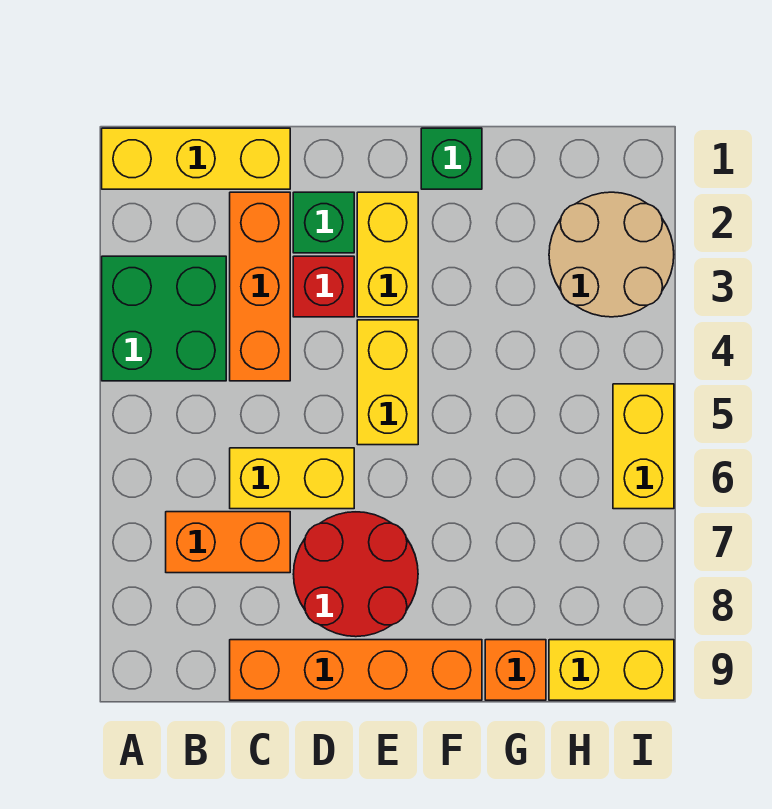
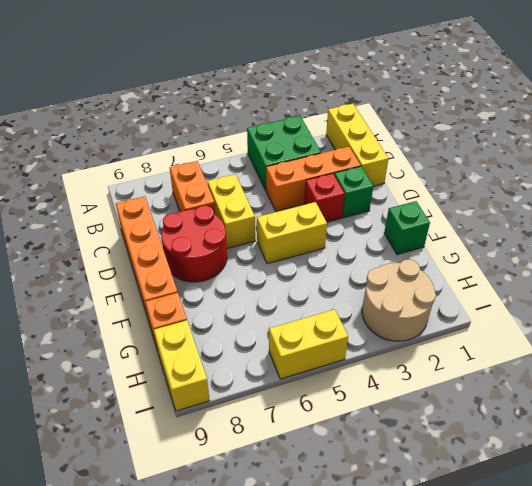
yellow brick E2:E3 level 1 -> none

